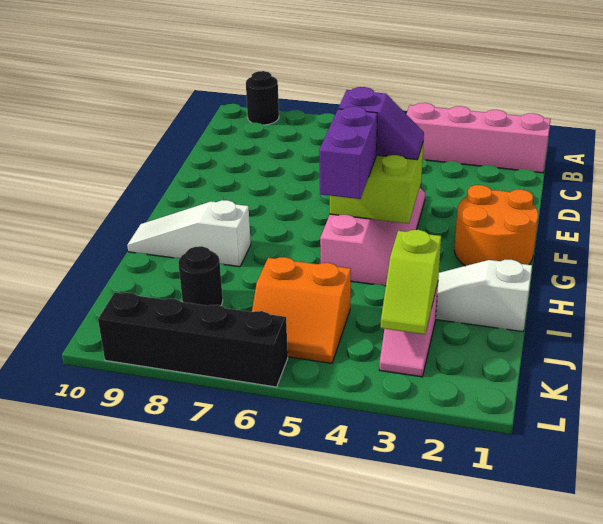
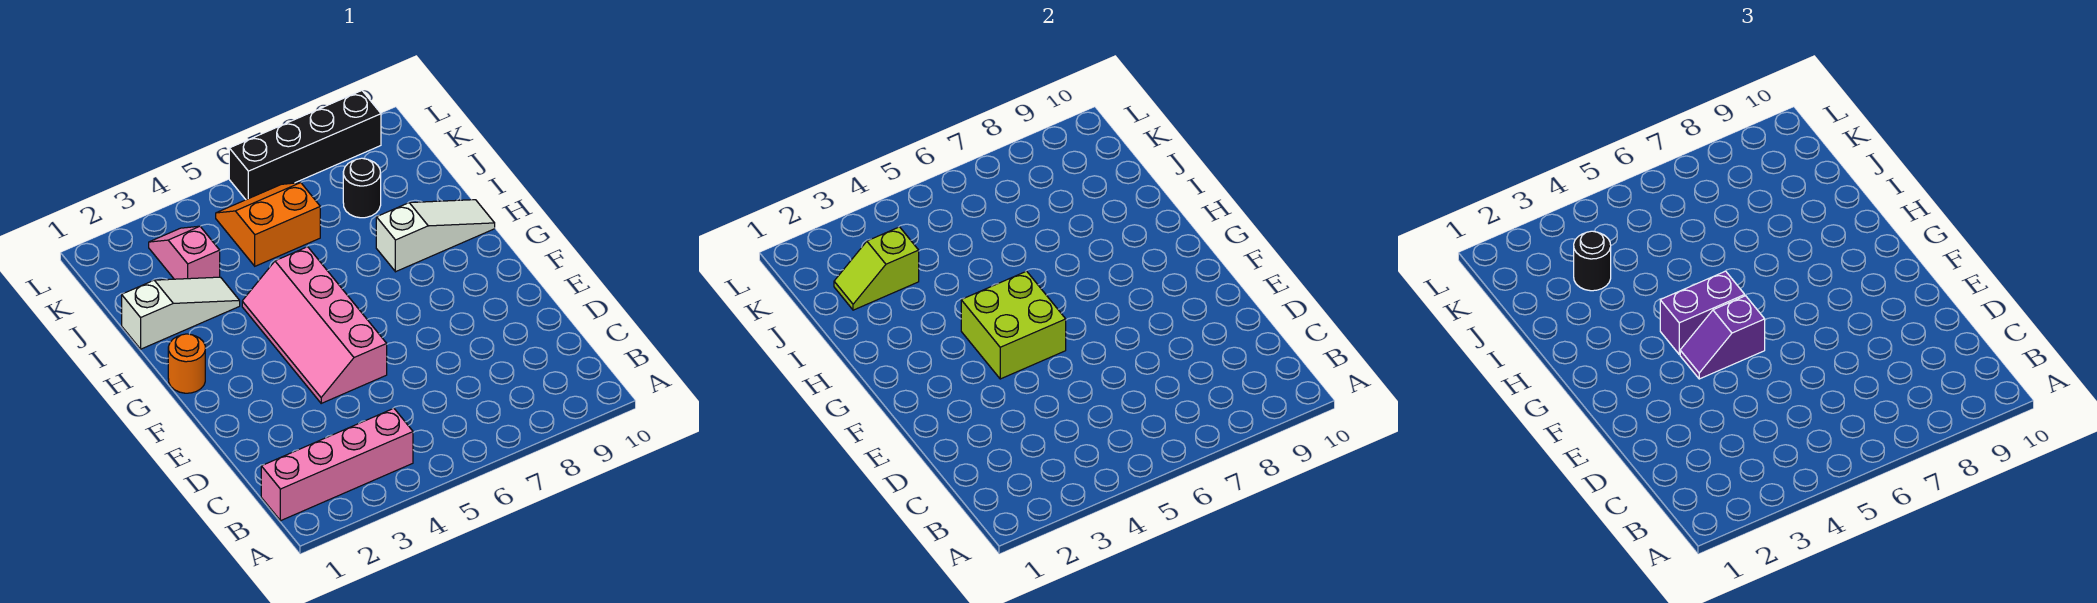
black round brick A9 level 1 -> black round brick J3 level 3
orange round brick F1:G2 level 1 -> orange round brick G1 level 1
purple brick G5:H5 level 3 -> purple brick G4:G5 level 3
lime slope J3:K3 level 2 top J -> lime slope J2:J3 level 2 top 3

